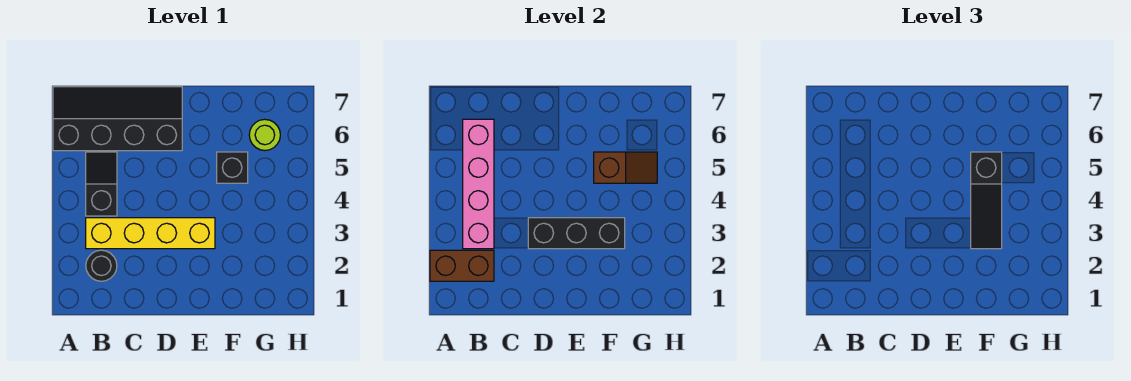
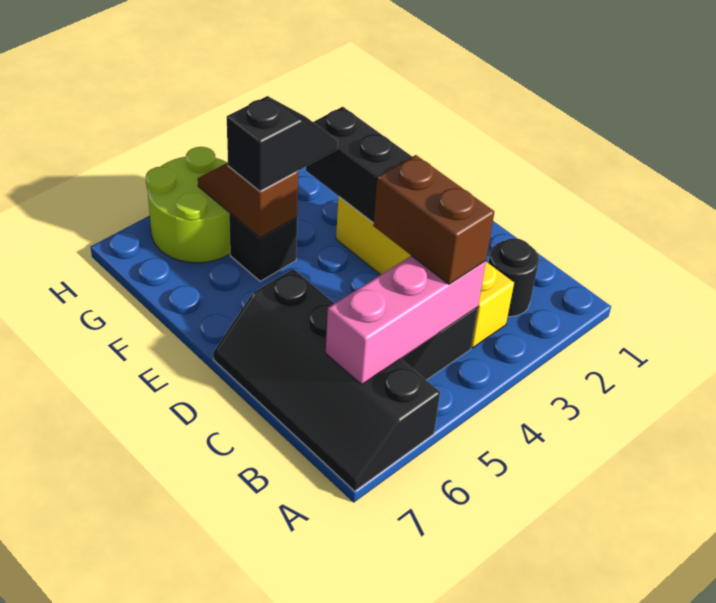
brown brick A2:B2 level 2 -> brown brick B4:C4 level 3
pink brick B3:B6 level 2 -> pink brick B4:B6 level 2
black slope F3:F5 level 3 top 5 -> black slope F4:F5 level 3 top 5
lime round brick G6 level 1 -> lime round brick G5:H6 level 1

